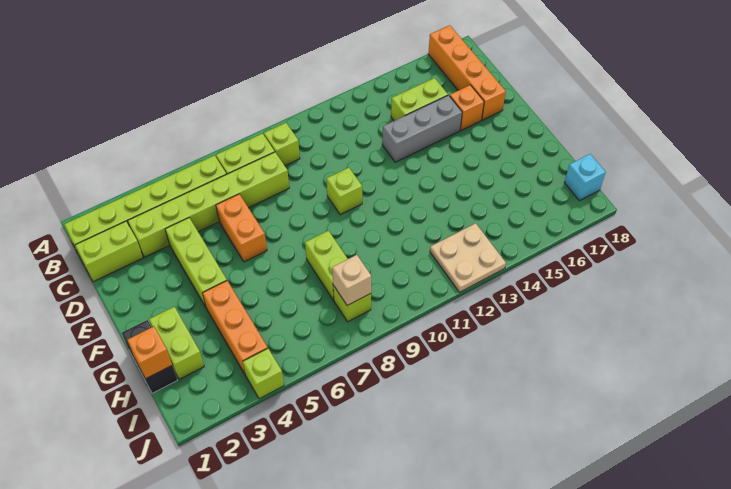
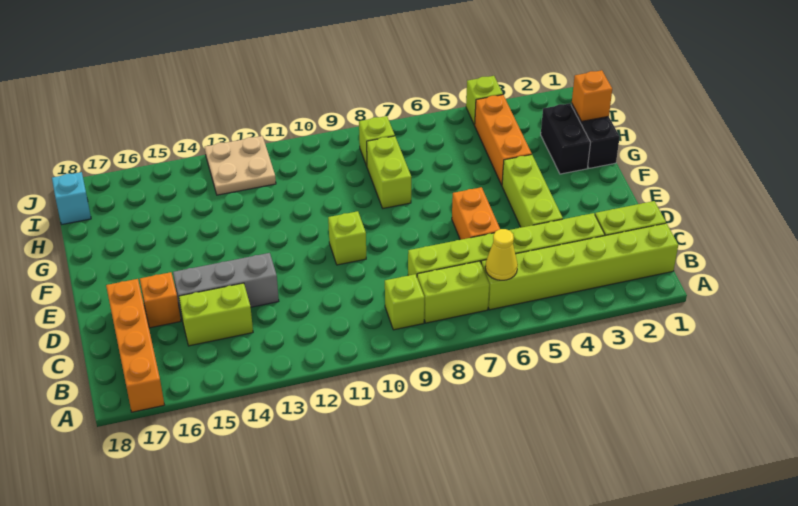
none -> yellow cone B6 level 2
lime brick G2:H2 level 1 -> black brick G2:H2 level 1
tan brick I8 level 2 -> none

